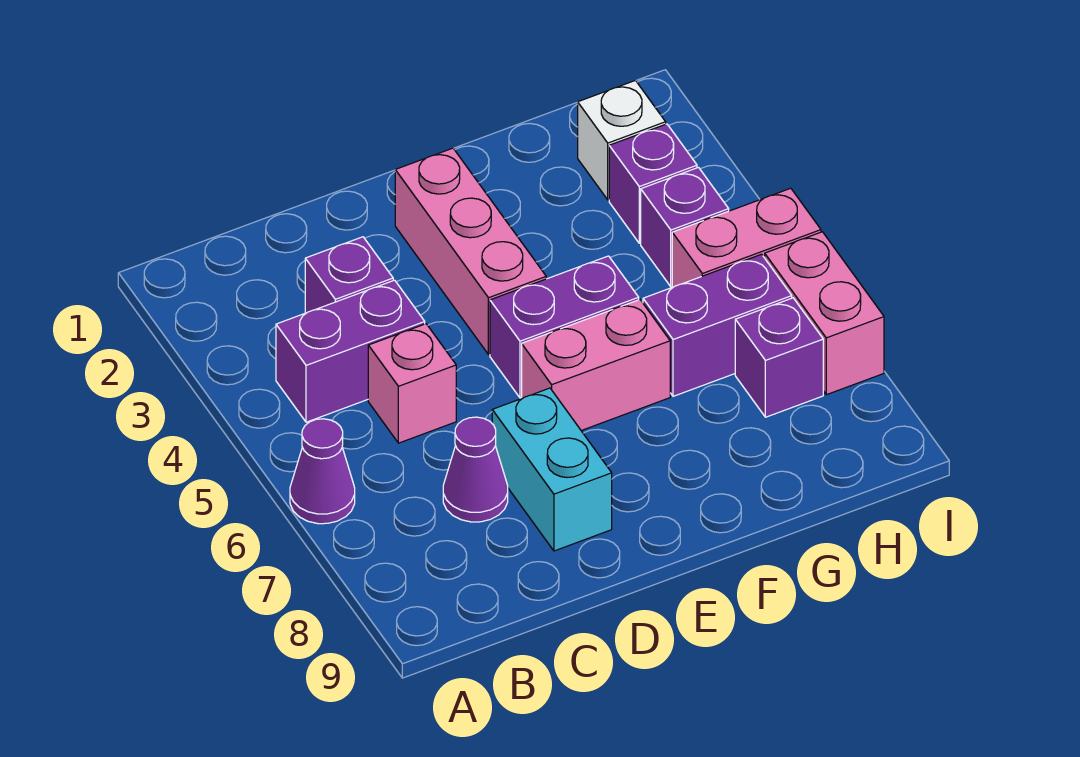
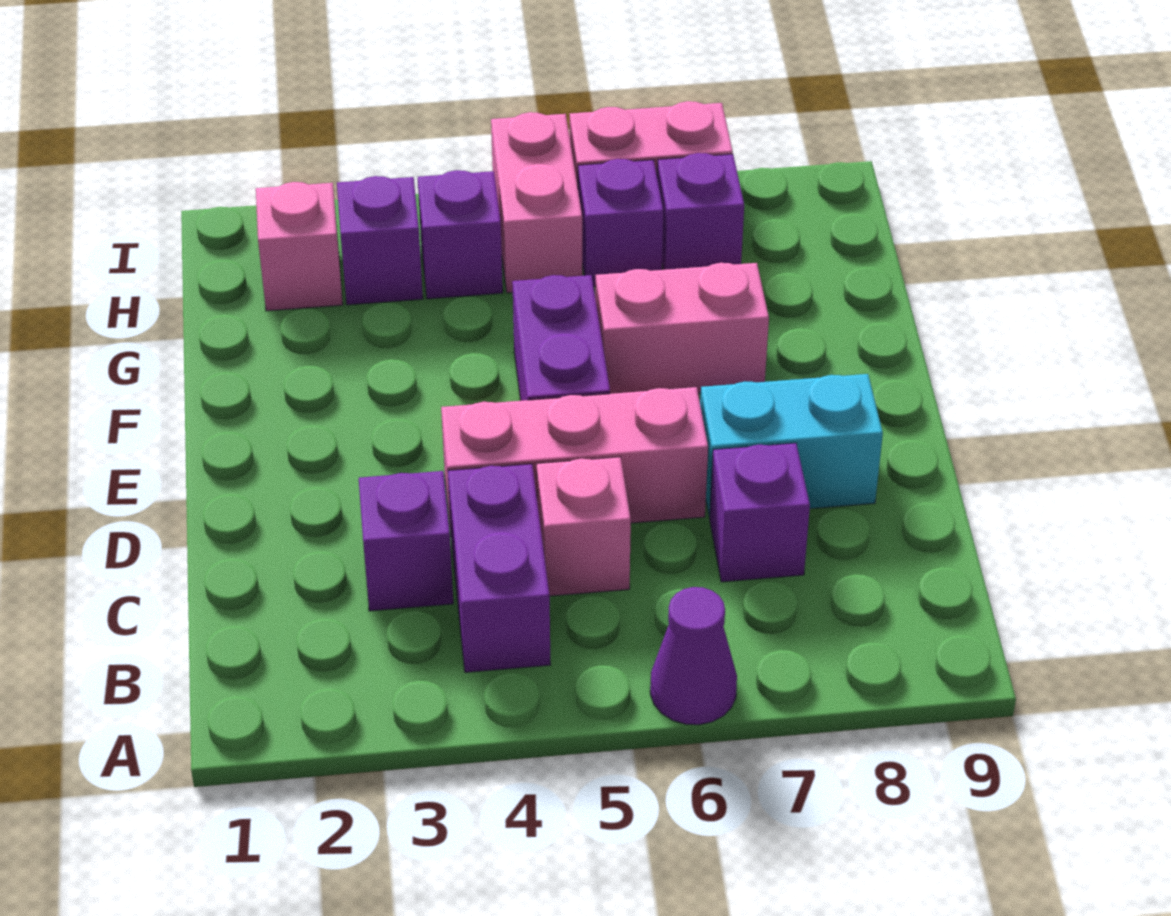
purple cone C7 level 1 -> purple brick C7 level 1
pink brick E2:E4 level 1 -> pink brick D4:D6 level 1
pink brick E6:F6 level 1 -> pink brick F6:F7 level 1
purple brick G6:H6 level 1 -> purple brick H6 level 1
white brick H2 level 1 -> pink brick H2 level 1

